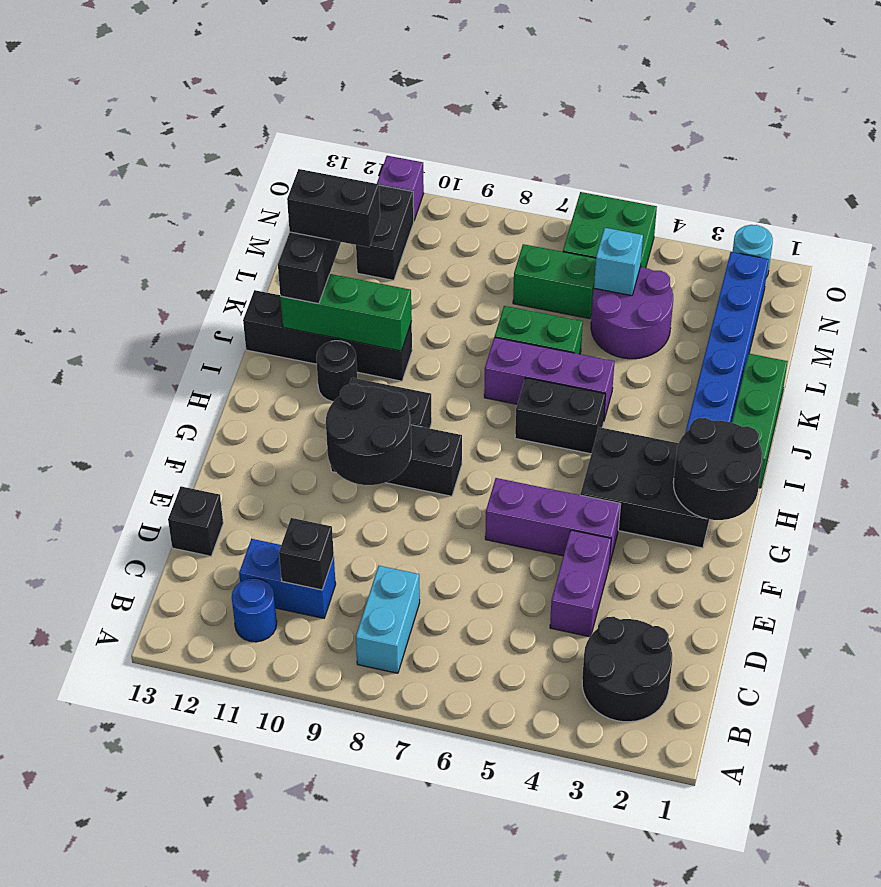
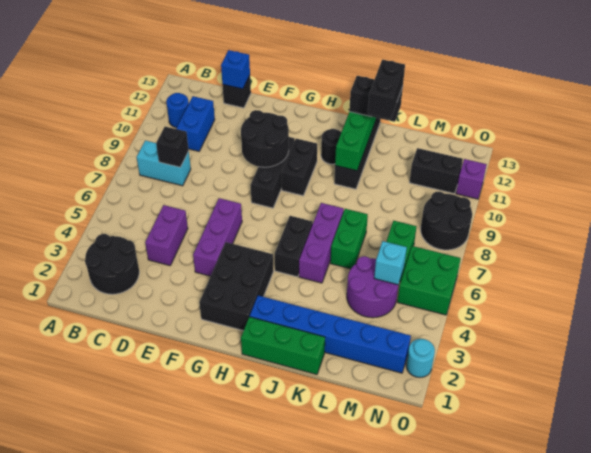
black brick C10 level 2 -> black brick C8 level 2
purple brick D4:E4 level 1 -> purple brick D4:D5 level 1
none -> blue brick D13 level 2
black round brick G1:H2 level 2 -> black round brick N8:O9 level 1

